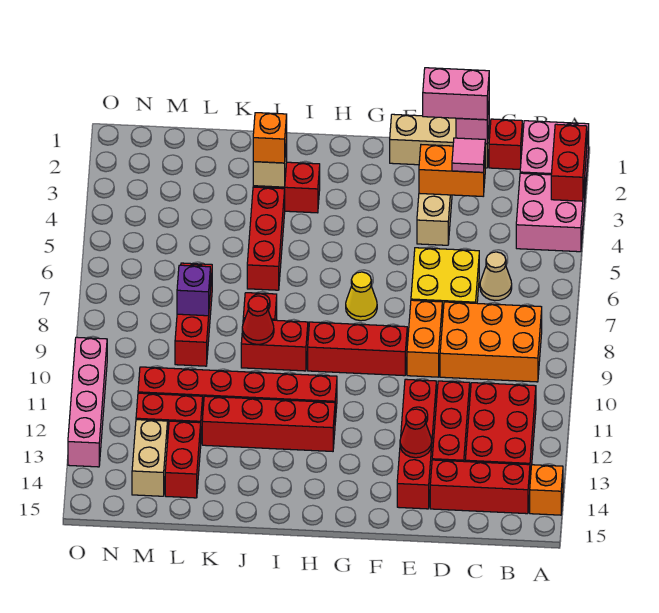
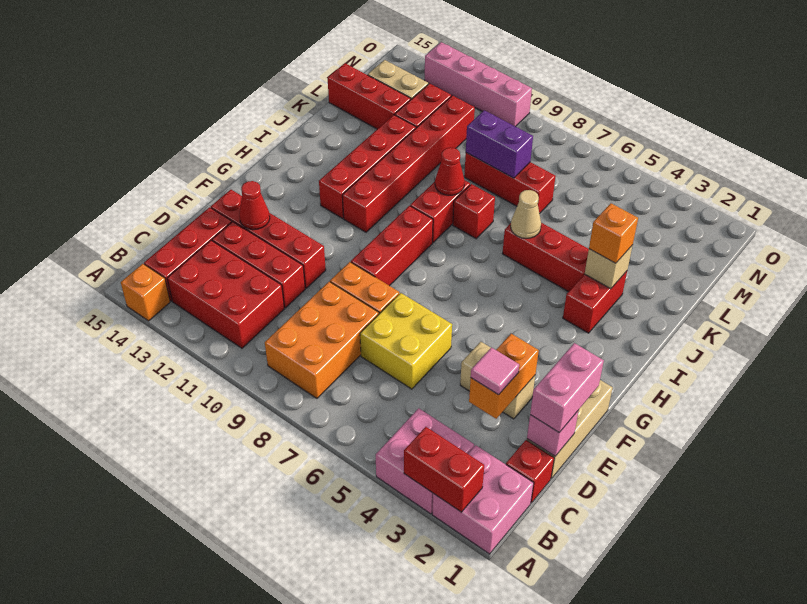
tan cone C6 level 1 -> tan cone J6 level 2
yellow cone G7 level 1 -> none
purple brick L8 level 2 -> purple brick L8:L9 level 2
red brick L13:L14 level 1 -> red brick L13:L15 level 1

